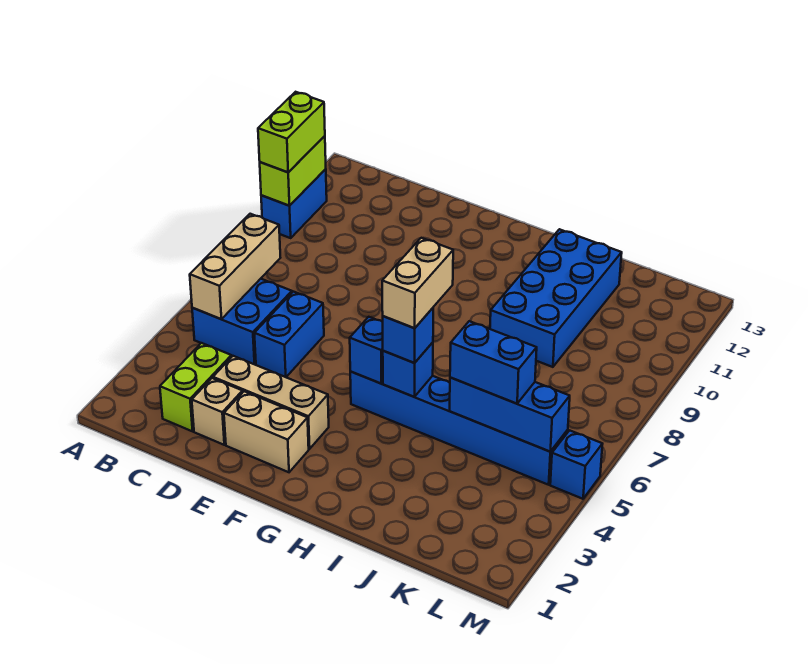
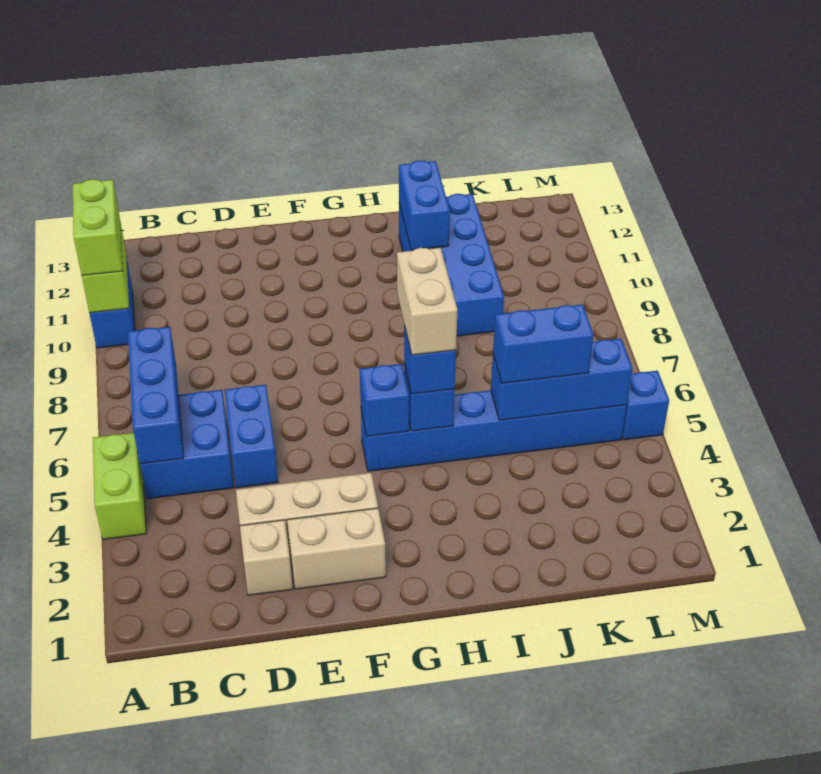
tan brick B5:B7 level 2 -> blue brick B5:B7 level 2
lime brick C2:C3 level 1 -> lime brick A4:A5 level 1
none -> blue brick I11:I12 level 2

